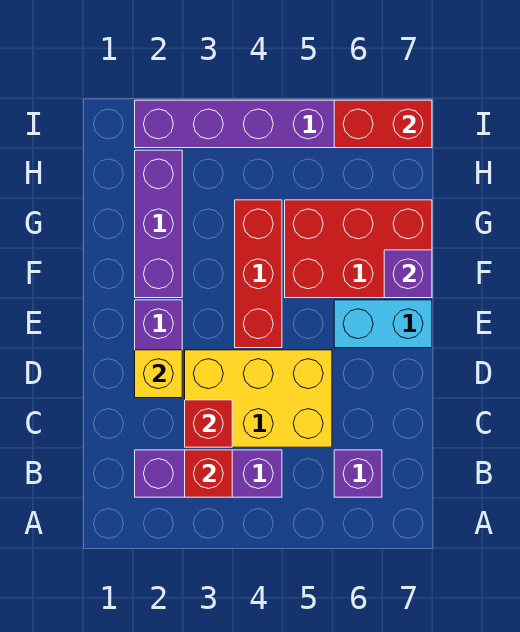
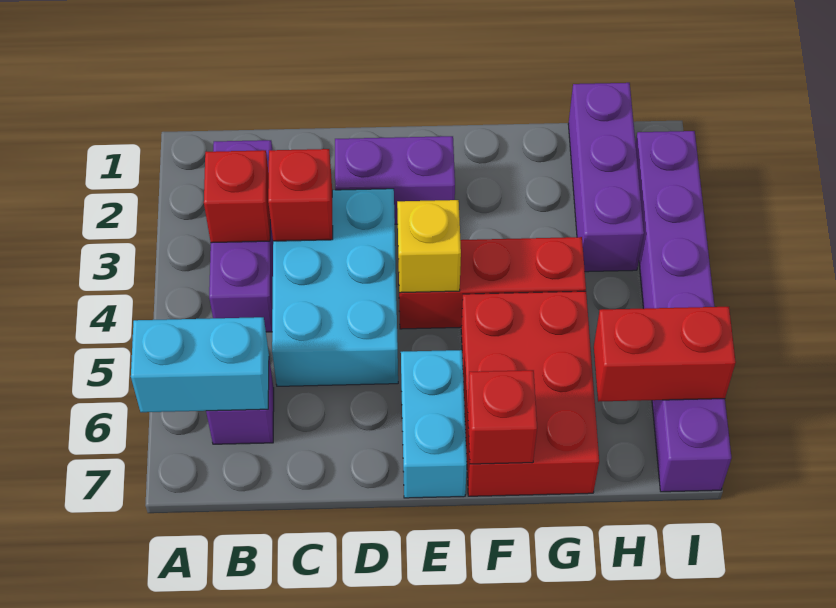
none -> cyan brick A6:B6 level 2
yellow brick C3:D5 level 1 -> cyan brick C3:D5 level 1
yellow brick D2 level 2 -> yellow brick E4 level 2
purple brick F2:H2 level 1 -> purple brick H1:H3 level 1
purple brick F7 level 2 -> red brick F7 level 2
red brick I6:I7 level 2 -> red brick H6:I6 level 2

